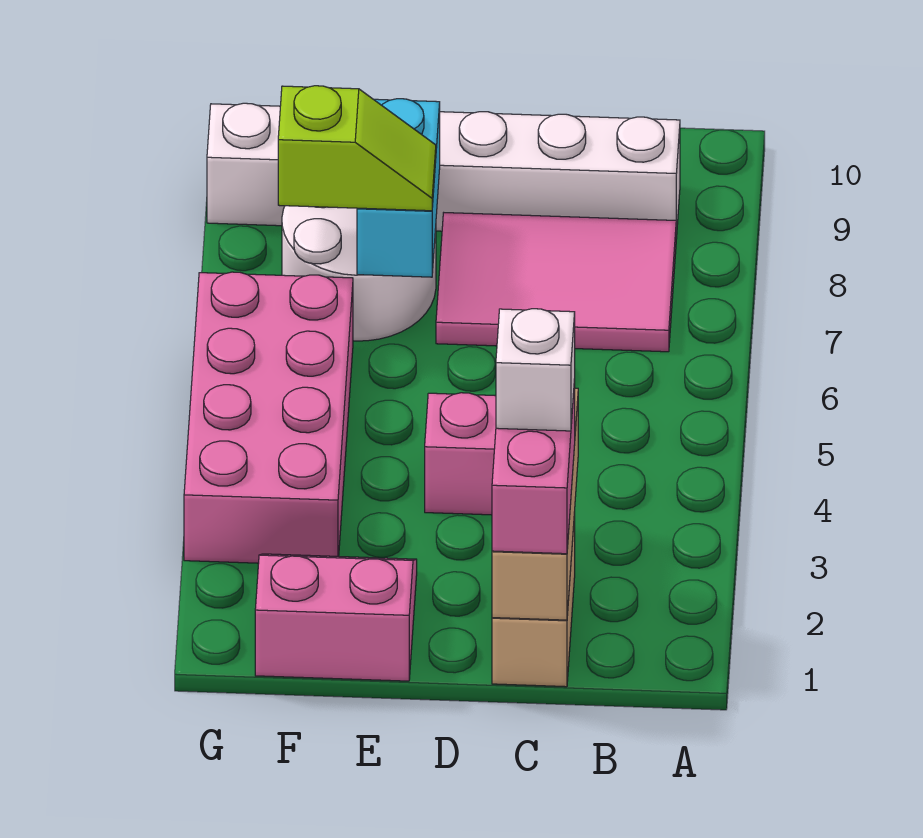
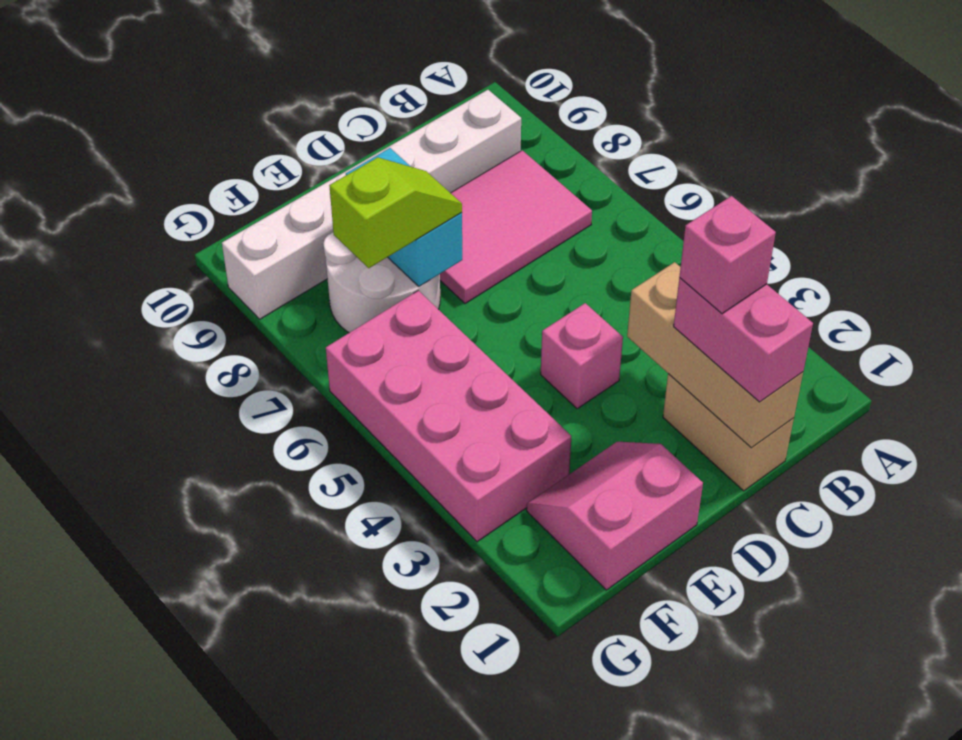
white brick C2 level 4 -> pink brick C2 level 4

